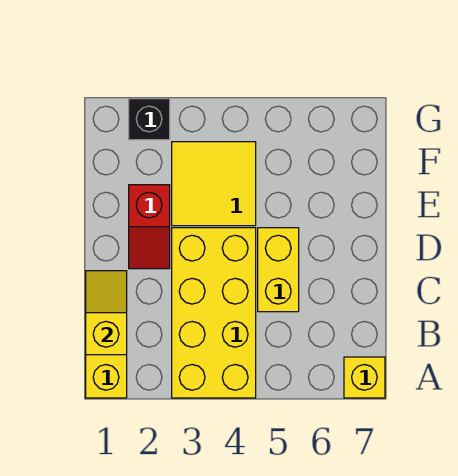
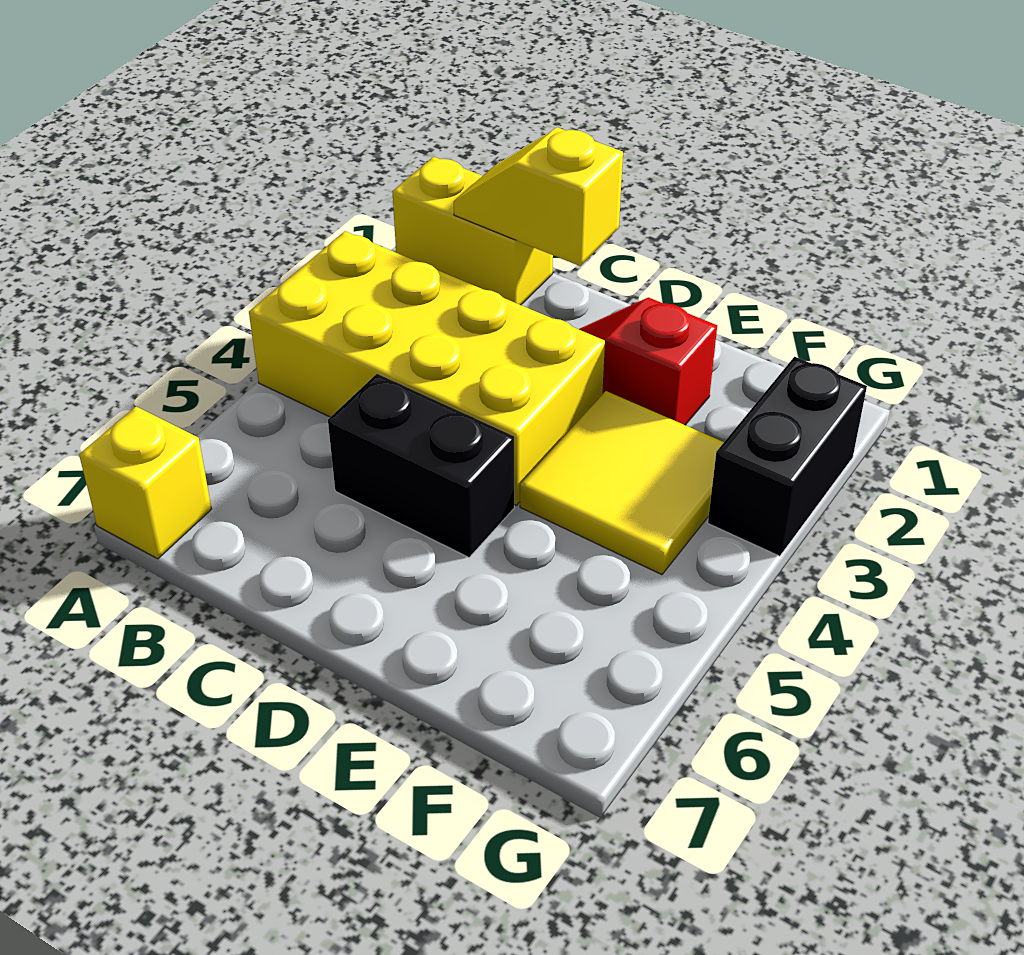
yellow slope B1:C1 level 2 top B -> yellow slope B1:C1 level 2 top C
yellow brick C5:D5 level 1 -> black brick C5:D5 level 1
black brick G2 level 1 -> black brick G2:G3 level 1

